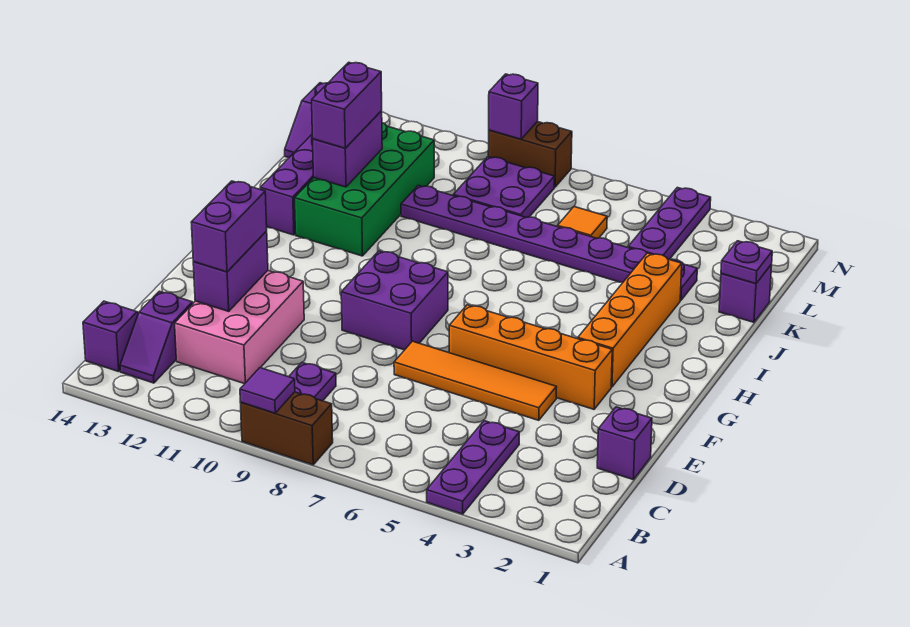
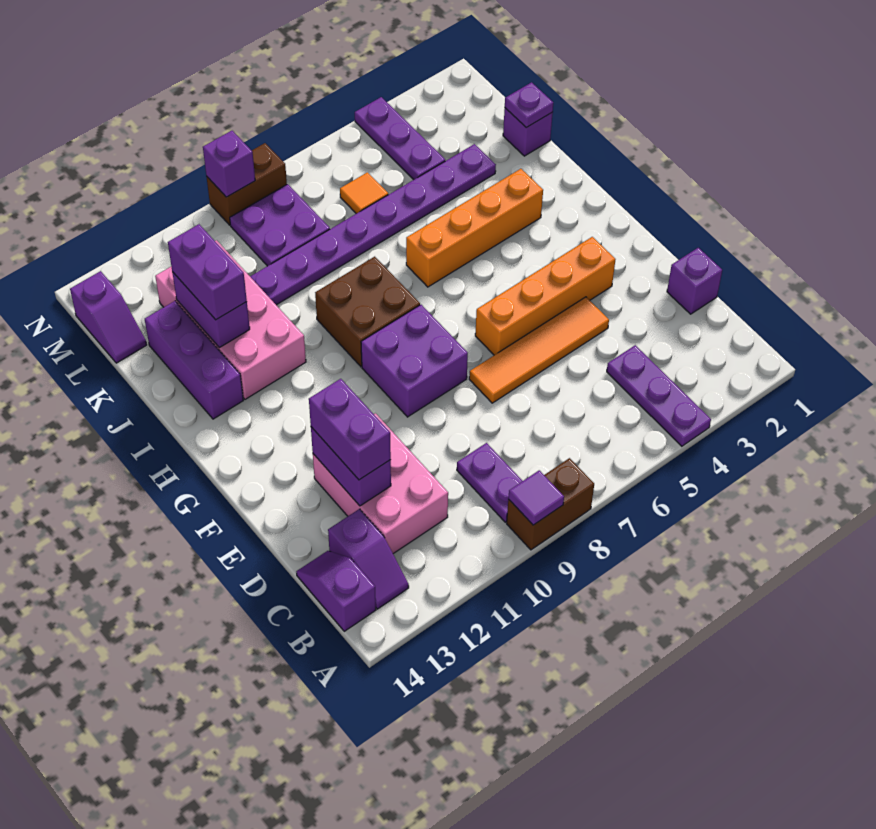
orange brick G3:J3 level 1 -> orange brick I3:I6 level 1
none -> brown brick H8:I9 level 1
green brick I11:L12 level 1 -> pink brick I11:L12 level 1

